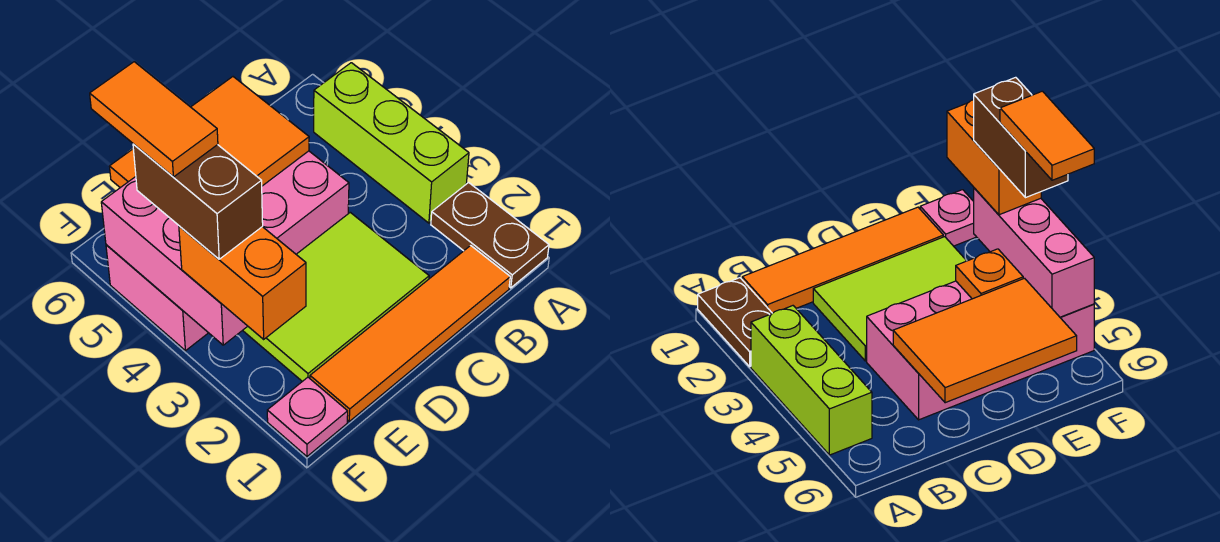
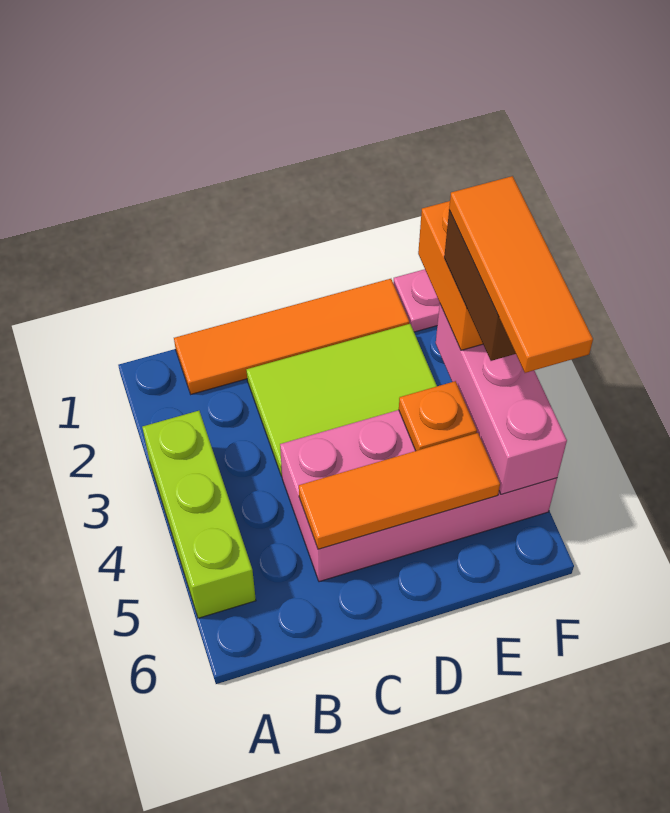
brown plate A1:A2 level 1 -> none
orange tile C5:E6 level 2 -> orange tile C5:E5 level 2
orange tile F4:F5 level 5 -> orange tile F3:F5 level 5

